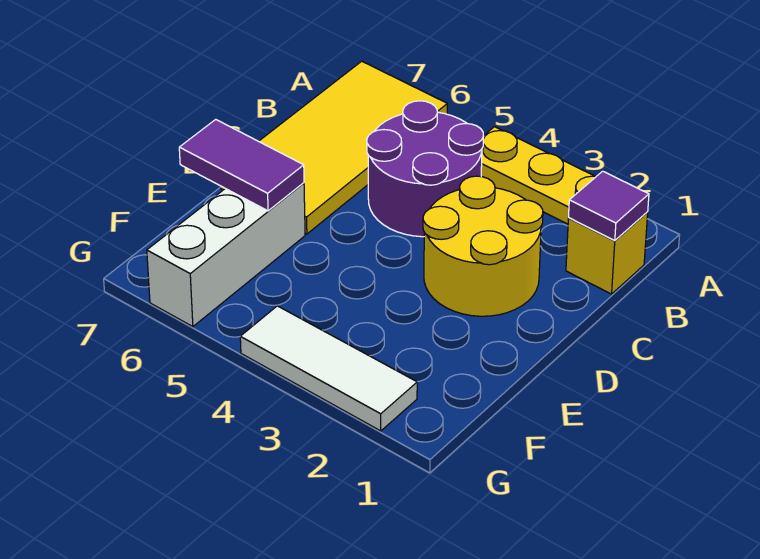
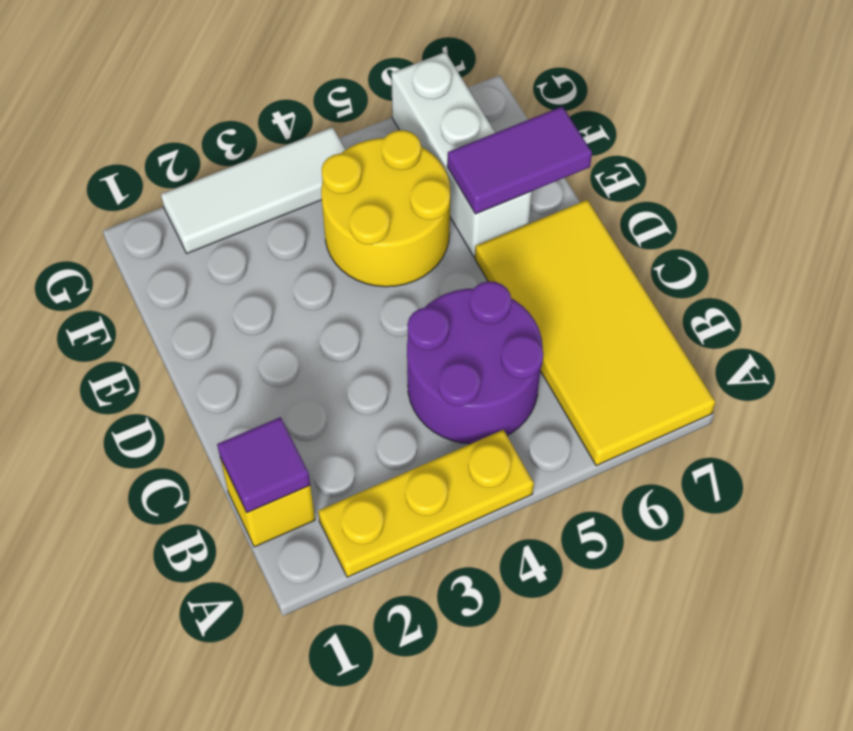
yellow round brick C2:D3 level 1 -> yellow round brick E4:F5 level 1

